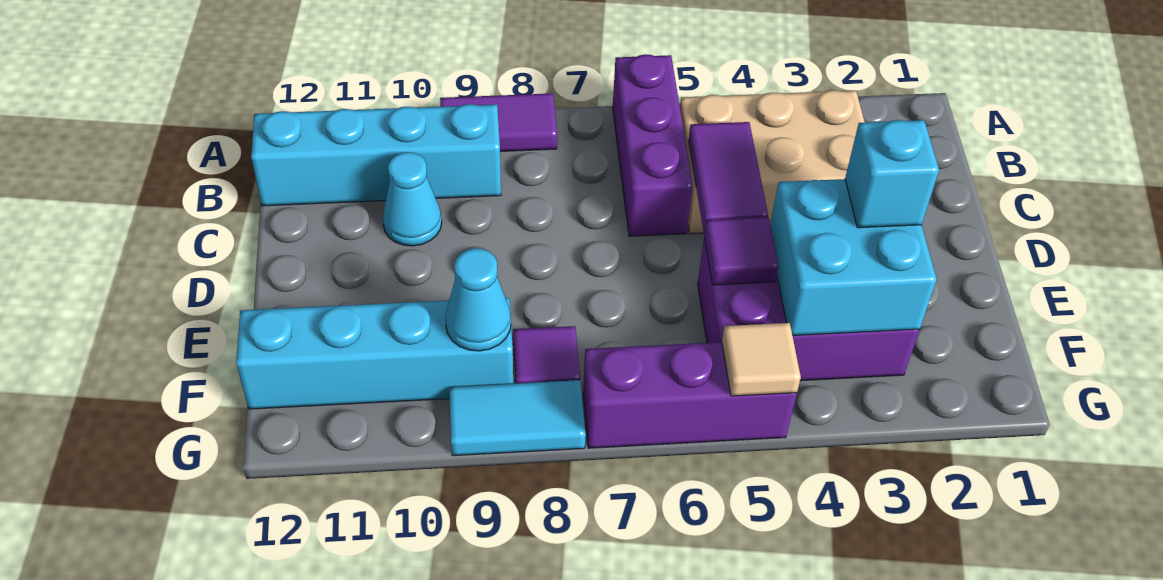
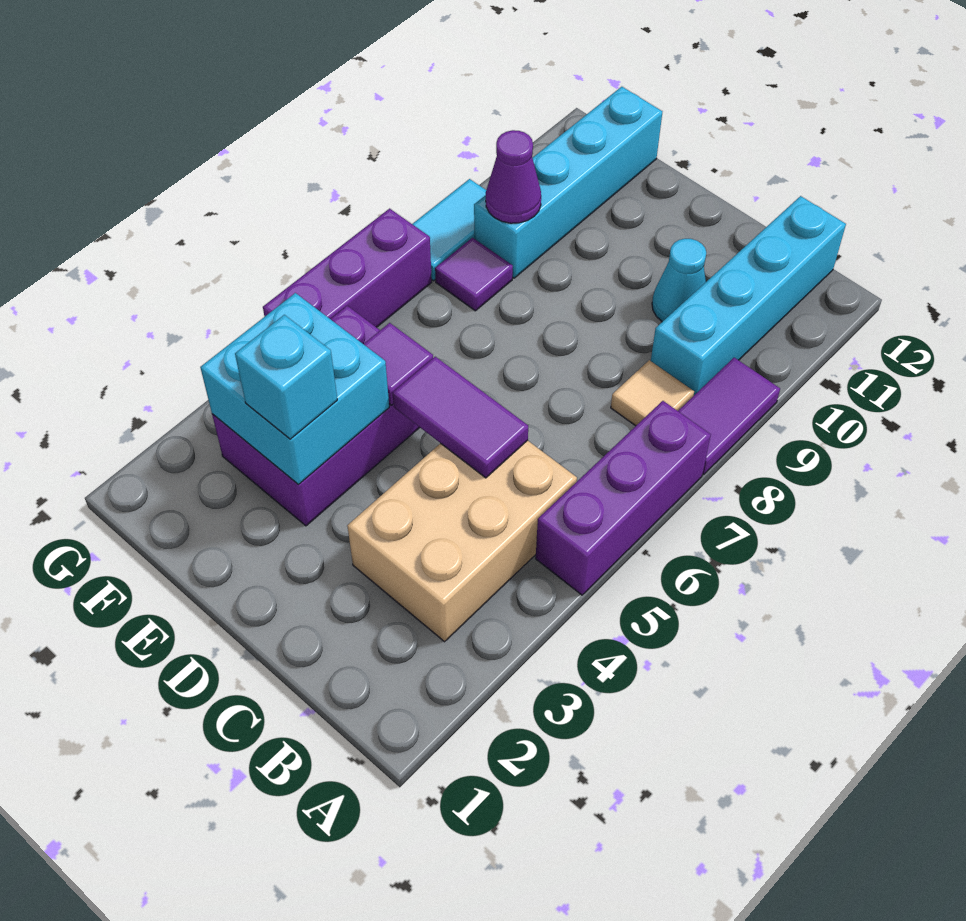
purple brick A6:C6 level 1 -> purple brick A5:A7 level 1
cyan cone F9 level 2 -> purple cone F9 level 2
tan tile G5 level 2 -> tan tile B8 level 1

